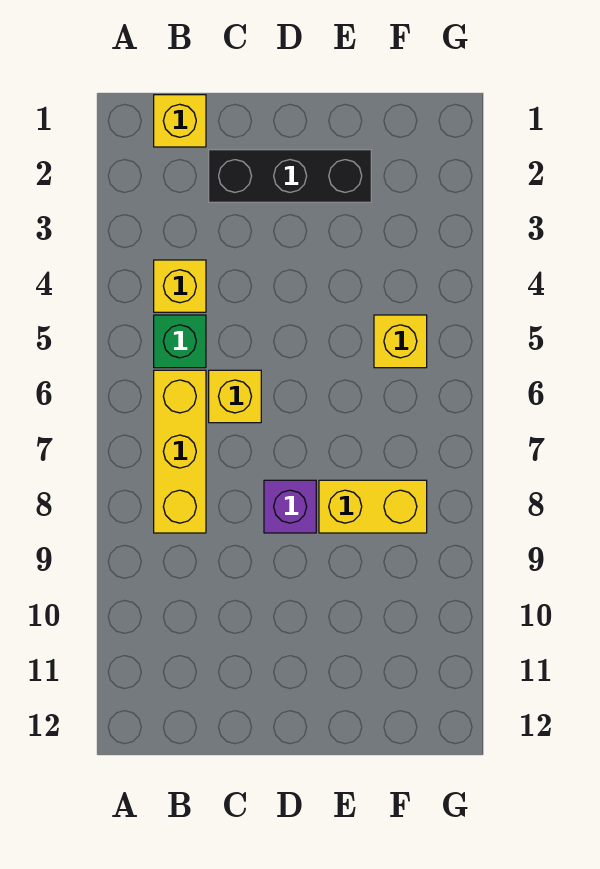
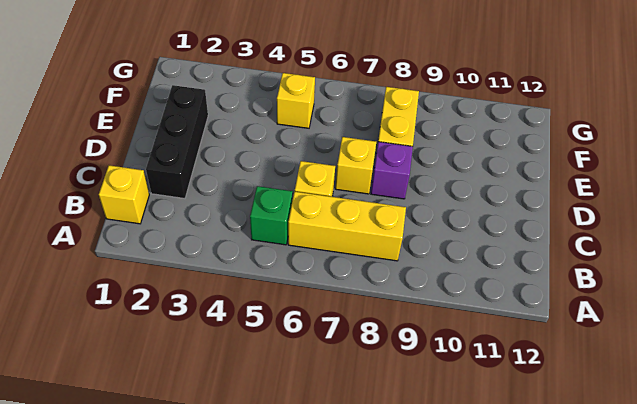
yellow brick B4 level 1 -> yellow brick D7 level 1

